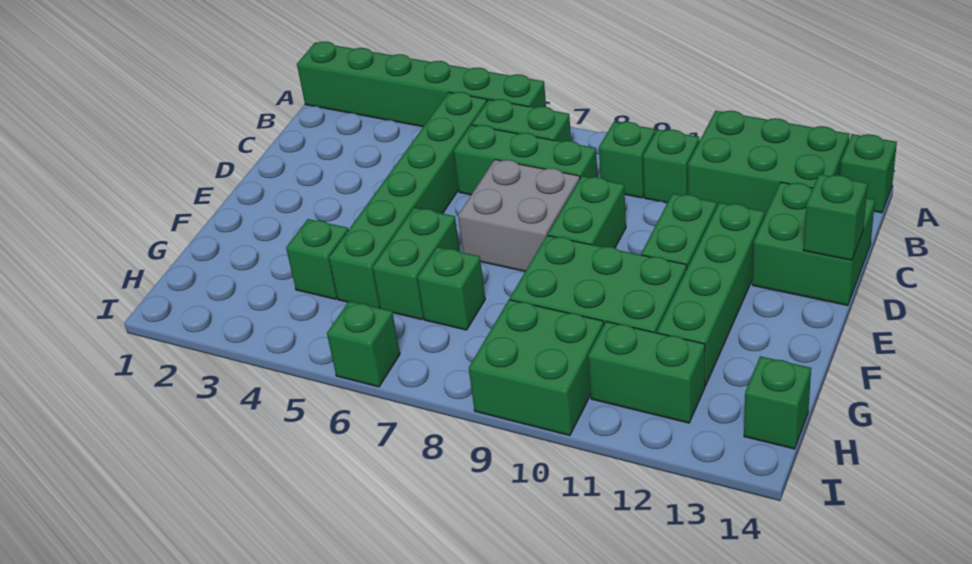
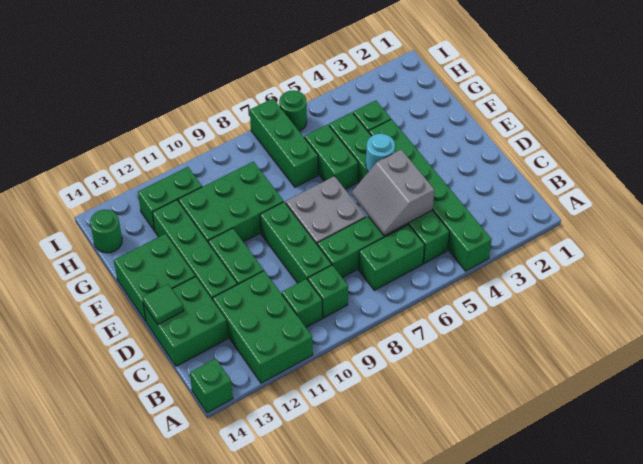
green brick A1:A6 level 1 -> green brick A4:F4 level 1
green brick A11:B13 level 1 -> green brick A11:C12 level 1
none -> grey slope C5:D6 level 2 top 5
green brick D9:E9 level 1 -> green brick C9:E9 level 1
green brick D14 level 2 -> green tile D14 level 2
none -> cyan round brick E5 level 2
green brick G7 level 1 -> green brick G7:I7 level 1
green brick H9:I10 level 1 -> green brick E13:F14 level 1
green brick H14 level 1 -> green round brick H14 level 1
green brick I6 level 1 -> green round brick I6 level 1

